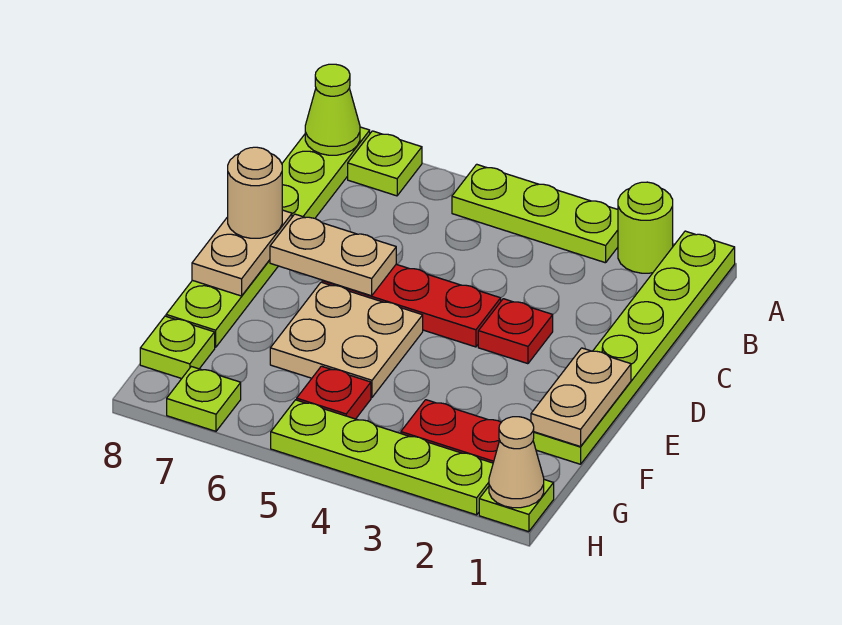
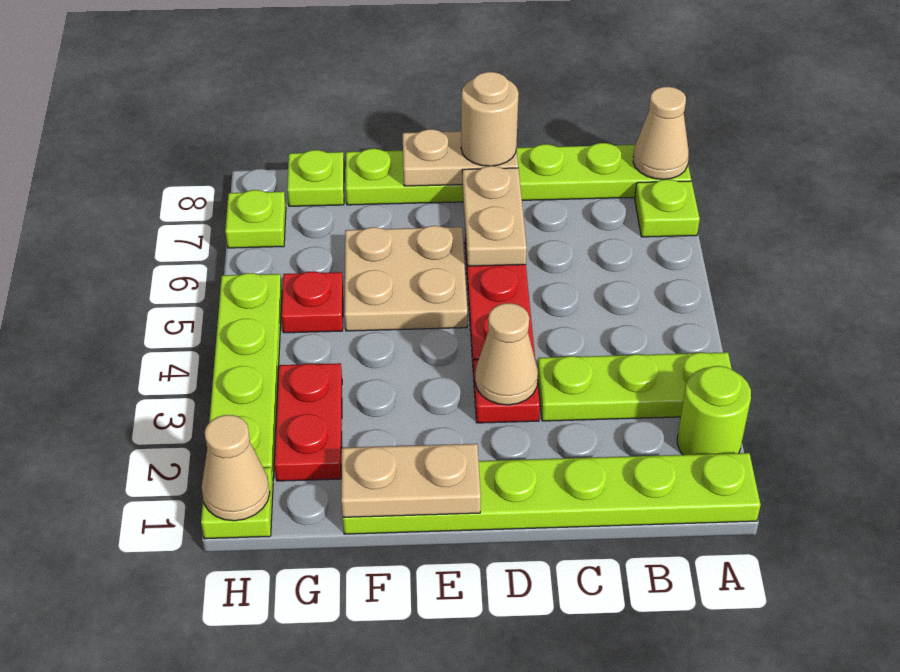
lime plate A3:A5 level 1 -> lime plate A3:C3 level 1
lime cone A8 level 2 -> tan cone A8 level 2
none -> tan cone D3 level 2

